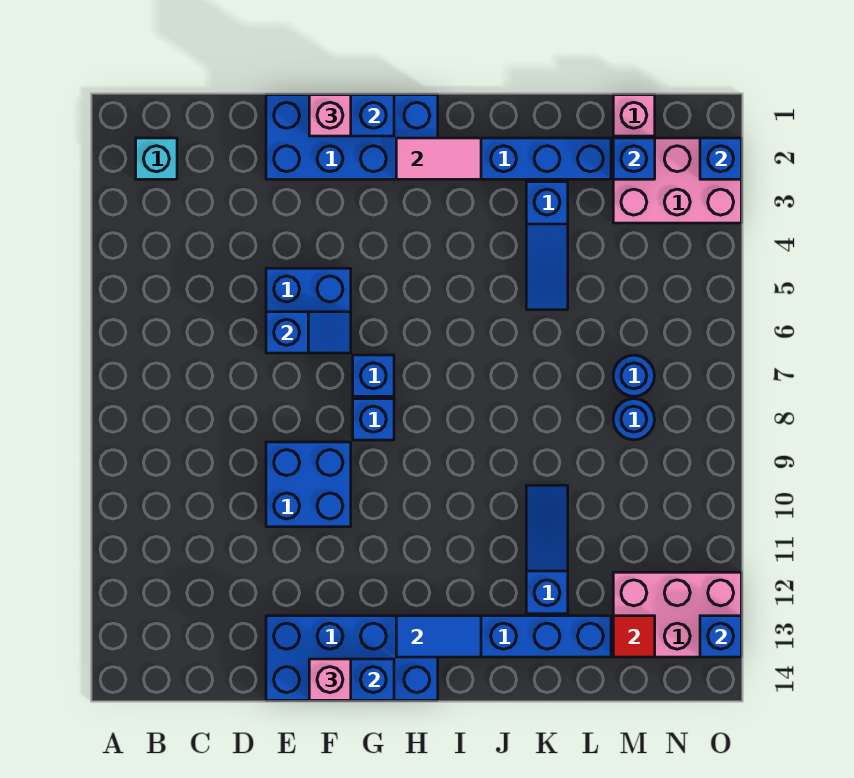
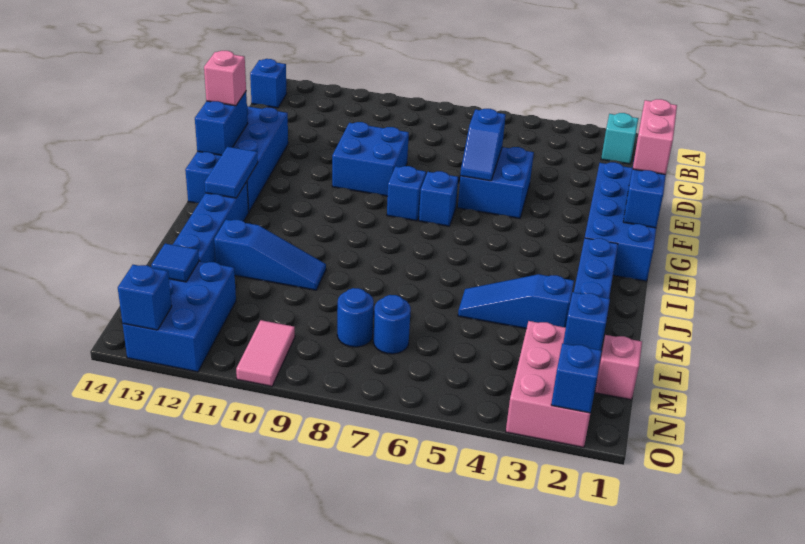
none -> blue brick B14 level 1
pink brick F1 level 3 -> pink brick E1:F1 level 3
pink tile H2:I2 level 2 -> pink tile N10:O10 level 1
pink brick M12:O13 level 1 -> blue brick M12:O13 level 1
red tile M13 level 2 -> blue tile M13 level 2

